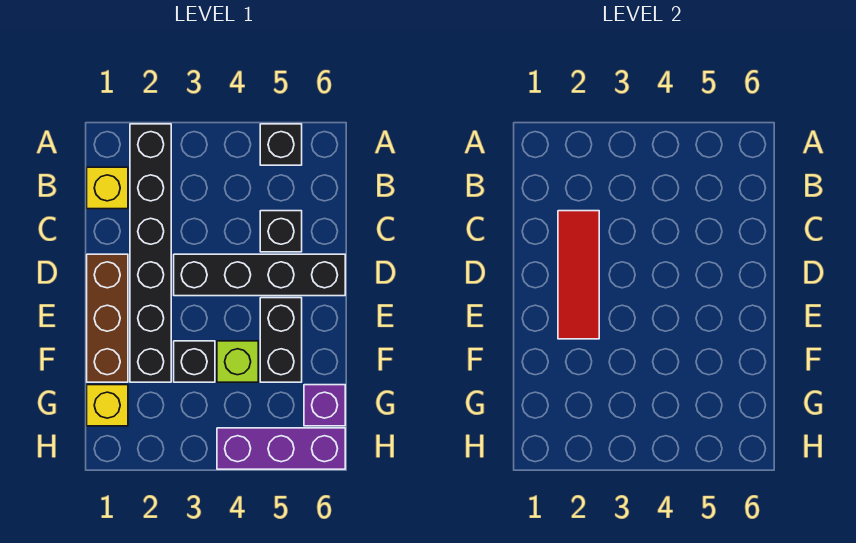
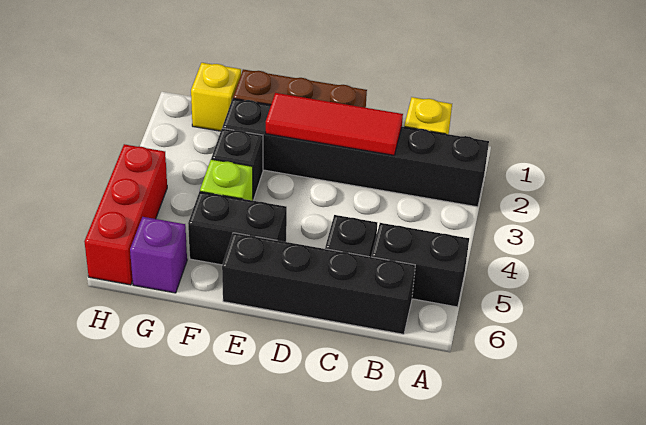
black brick A5 level 1 -> black brick A5:B5 level 1
black brick D3:D6 level 1 -> black brick B6:E6 level 1
purple brick H4:H6 level 1 -> red brick H4:H6 level 1

